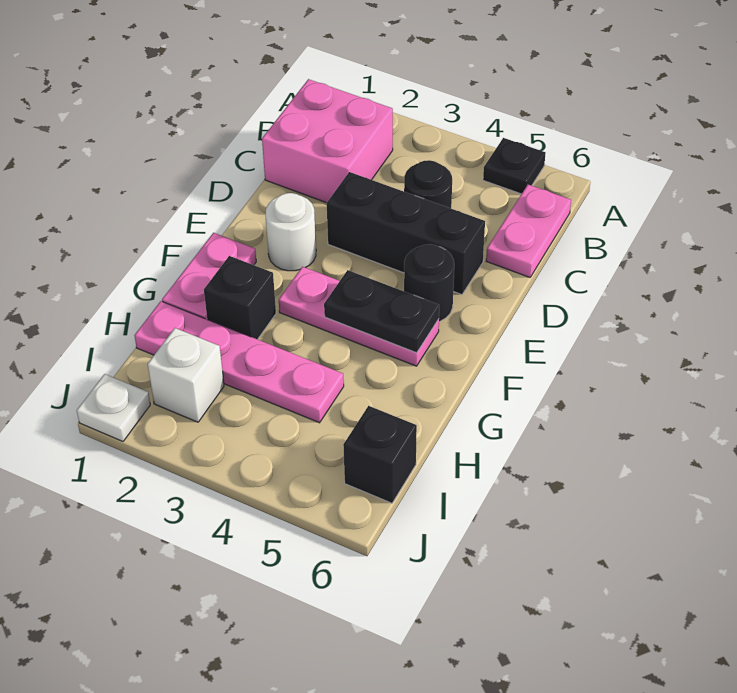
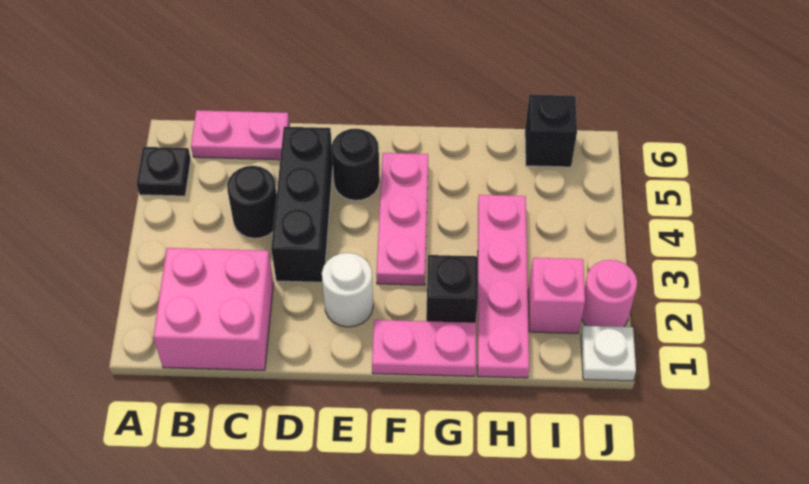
black plate F4:F5 level 2 -> none
white brick I2 level 1 -> pink brick I2 level 1
none -> pink round brick J2 level 1

